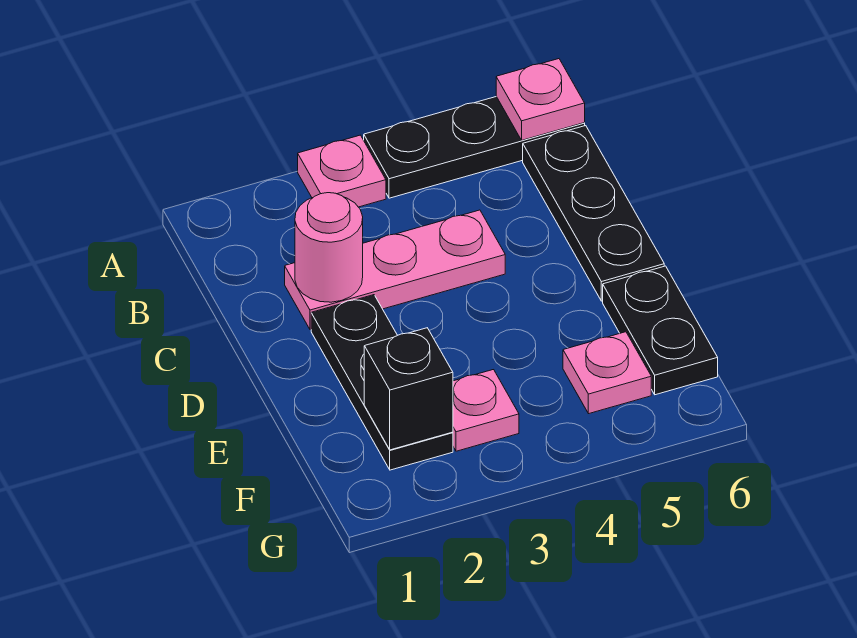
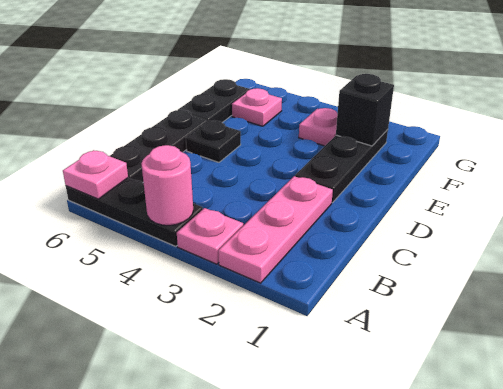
pink plate C2:C4 level 1 -> pink plate A2:C2 level 1
pink round brick C2 level 2 -> pink round brick A4 level 2
none -> black plate D5 level 1

